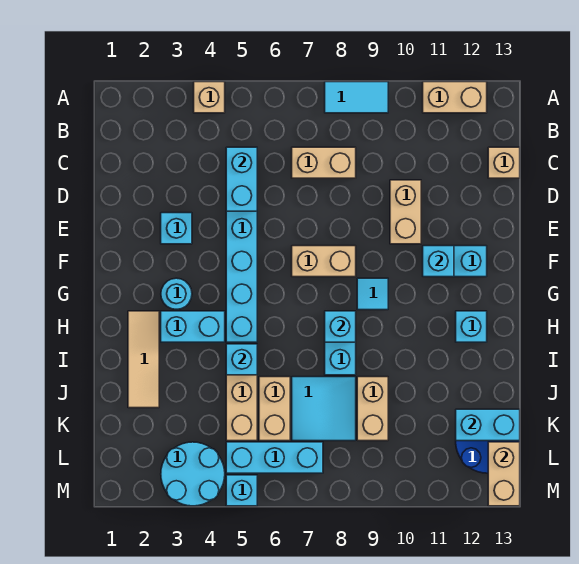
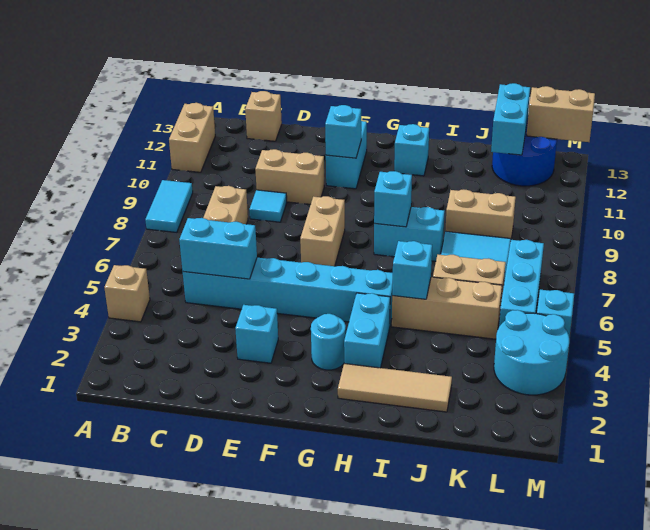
cyan tile G9 level 1 -> cyan tile D9 level 1

